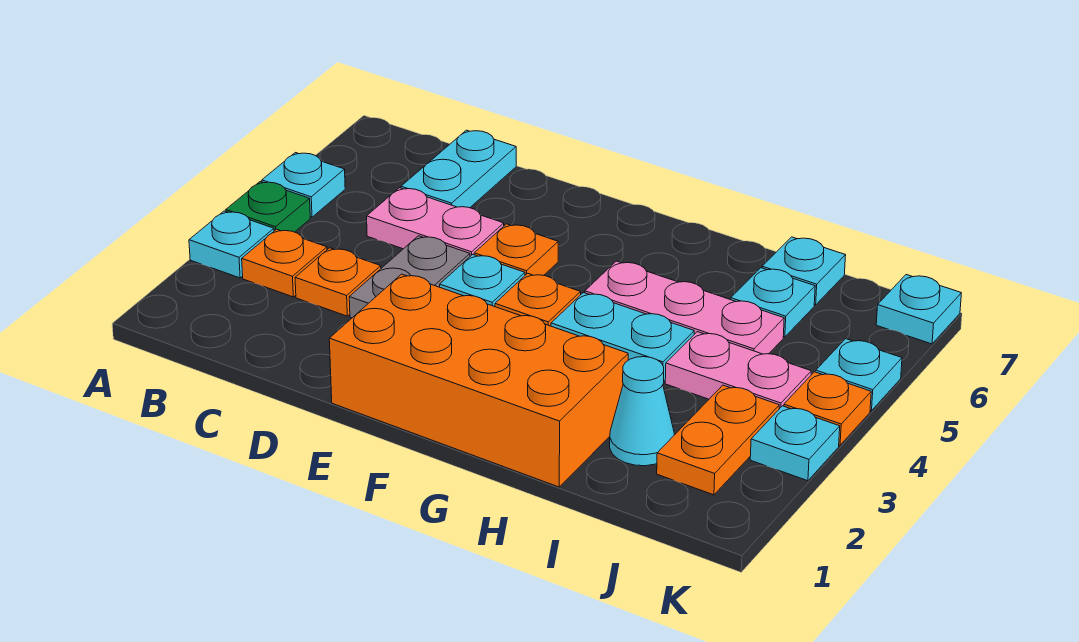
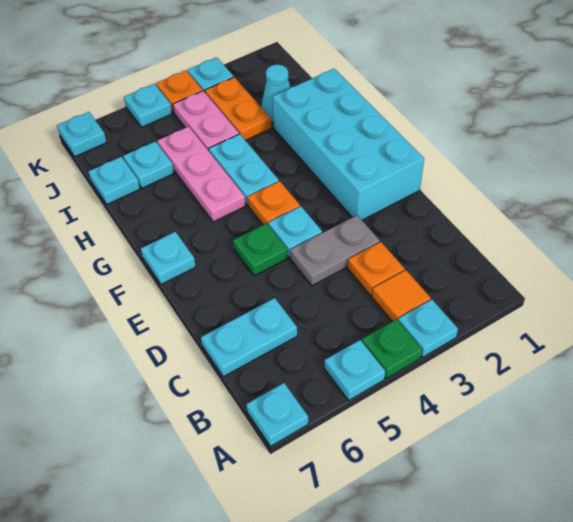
none -> cyan plate A7 level 1
orange plate B3 level 1 -> orange tile B3 level 1
pink plate C5:D5 level 1 -> none
orange brick E1:H2 level 1 -> cyan brick E1:H2 level 1
orange plate E5 level 1 -> green plate E5 level 1
none -> cyan plate F7 level 1
orange plate J2:J3 level 1 -> orange plate I3:J3 level 1

